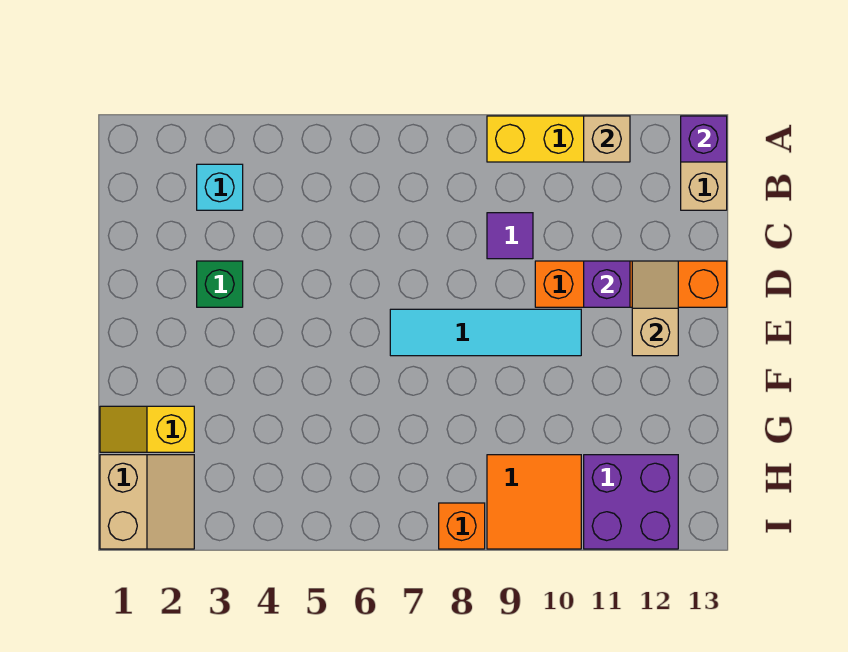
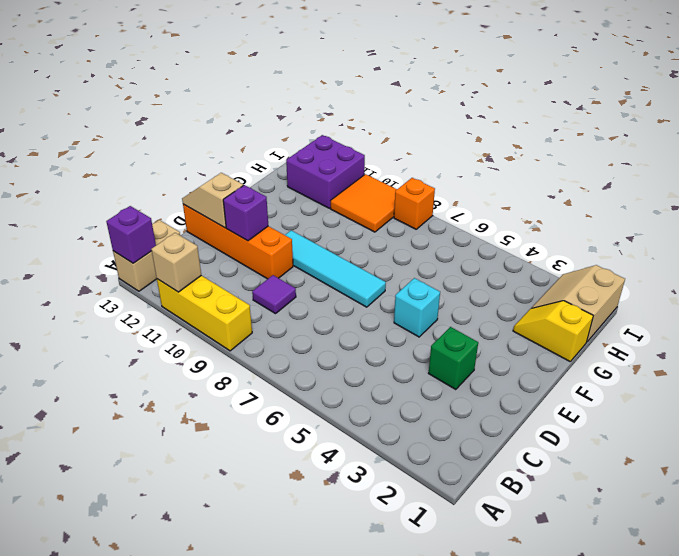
cyan brick B3 level 1 -> cyan brick E5 level 1
tan slope D12:E12 level 2 top E -> tan slope D12:D13 level 2 top 12
yellow slope G1:G2 level 1 top 2 -> yellow slope G1:G2 level 1 top 1

